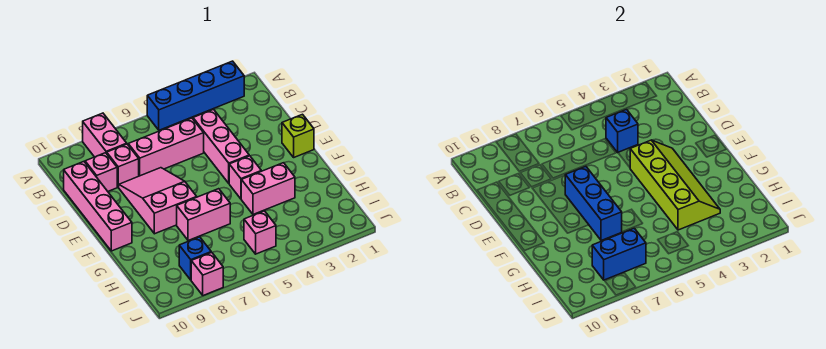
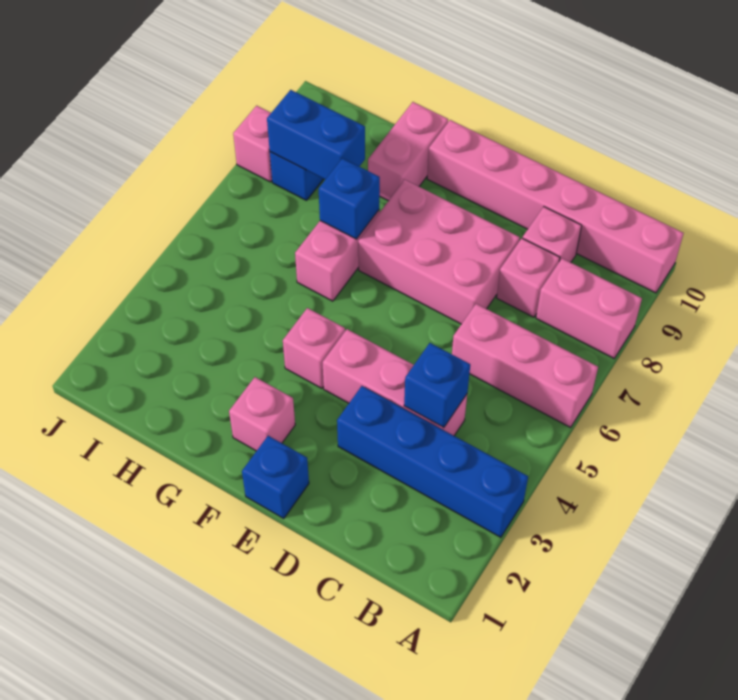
blue brick A2:A5 level 1 -> blue brick A3:D3 level 1
pink brick C5:C7 level 1 -> pink brick A6:C6 level 1
pink brick C10:F10 level 1 -> pink brick A10:F10 level 1
pink slope D7:F8 level 1 top F -> pink brick D7:F8 level 1
lime brick E1 level 1 -> blue brick E1 level 1
lime slope E3:H4 level 2 top 4 -> none
blue brick E7:G7 level 2 -> blue brick G7 level 2
pink brick G3:G4 level 1 -> pink brick G9:G10 level 1
pink brick I5 level 1 -> pink brick F2 level 1
blue brick I7:I8 level 2 -> blue brick H8:I8 level 2

